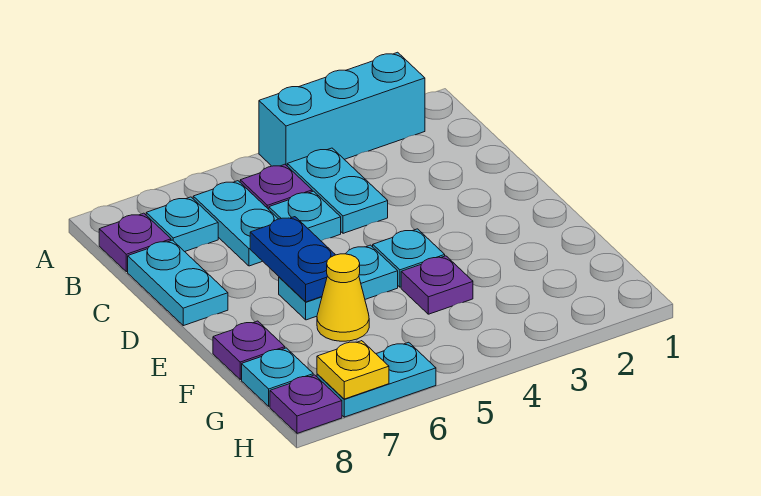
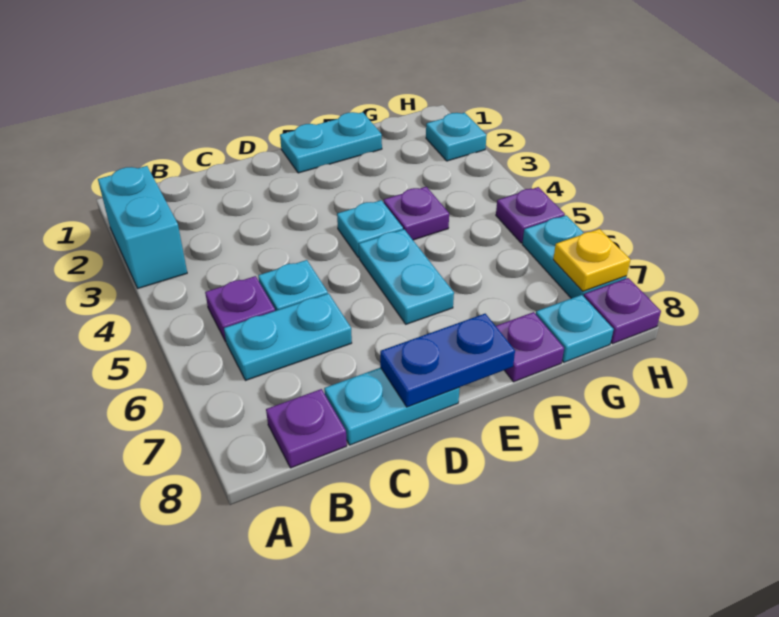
cyan brick A2:A4 level 1 -> cyan brick A2:A3 level 1
cyan plate B4:C4 level 1 -> cyan plate E1:F1 level 1
cyan plate B7 level 1 -> cyan plate H2 level 1
blue plate D6:E6 level 2 -> blue plate D8:E8 level 2
yellow cone F6 level 1 -> none
none -> purple plate H5 level 1

